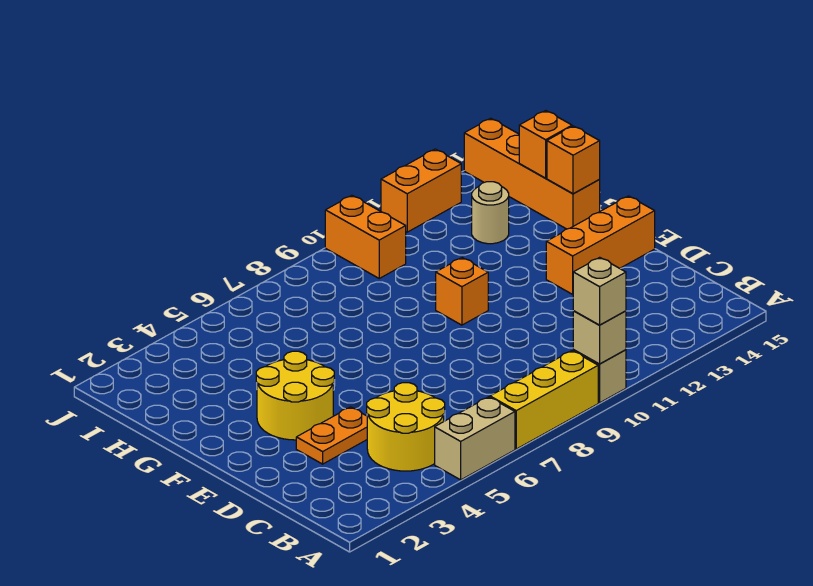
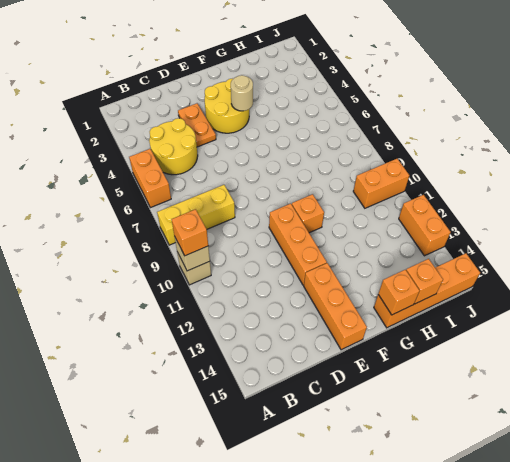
tan brick A5:A6 level 1 -> orange brick A5:A6 level 1
yellow brick A7:A9 level 1 -> yellow brick A8:C8 level 1
tan brick A10 level 3 -> orange brick A10 level 3
none -> orange brick E10:E12 level 1
tan round brick H13 level 1 -> tan round brick F4 level 2

